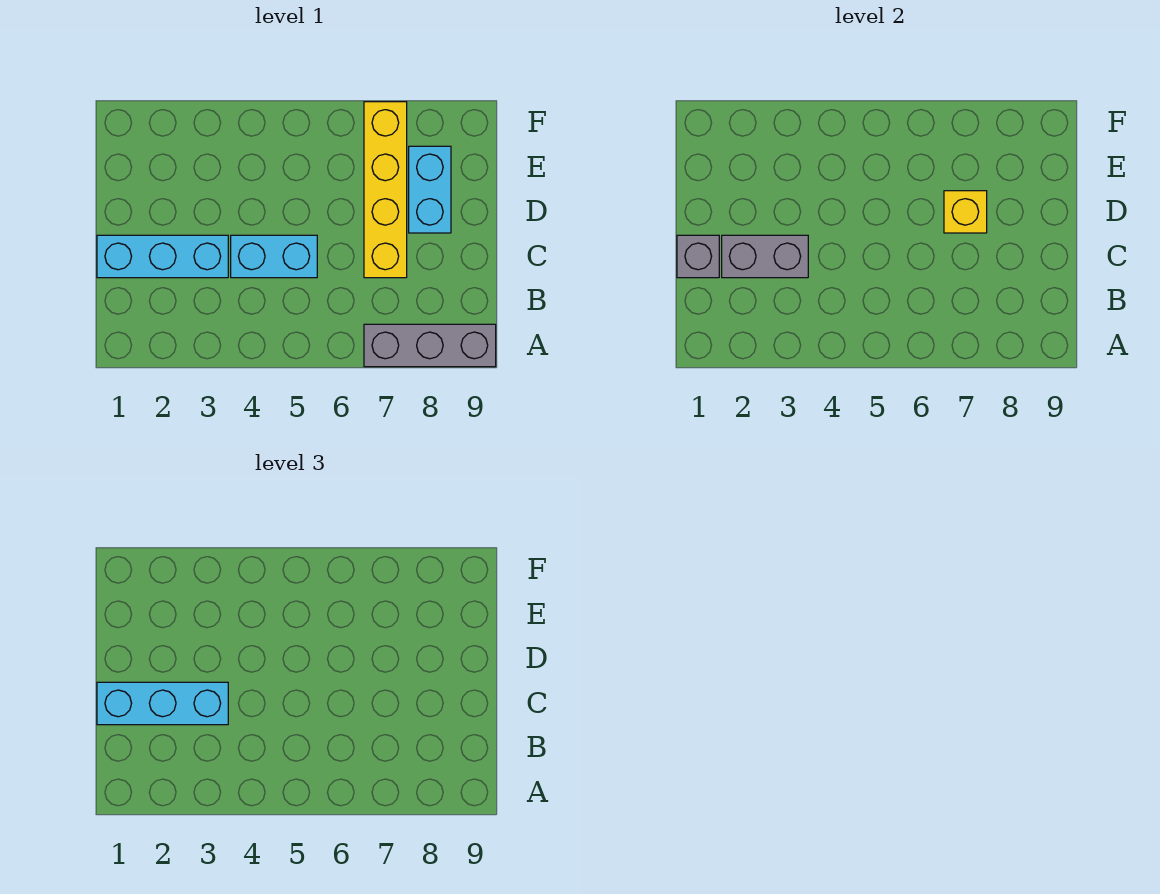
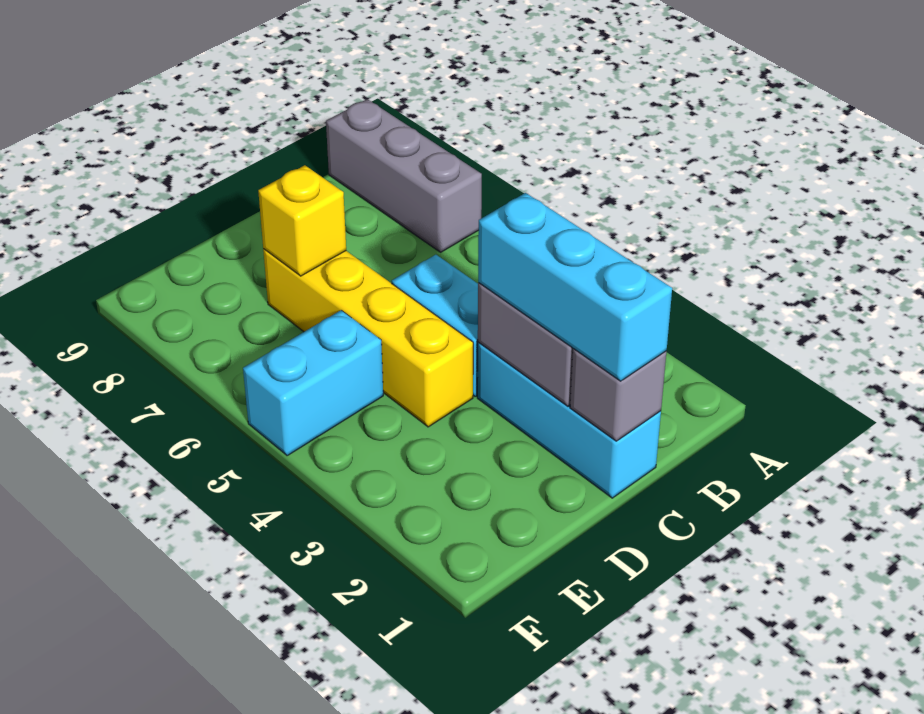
yellow brick C7:F7 level 1 -> yellow brick D4:D7 level 1
cyan brick D8:E8 level 1 -> cyan brick E5:F5 level 1

